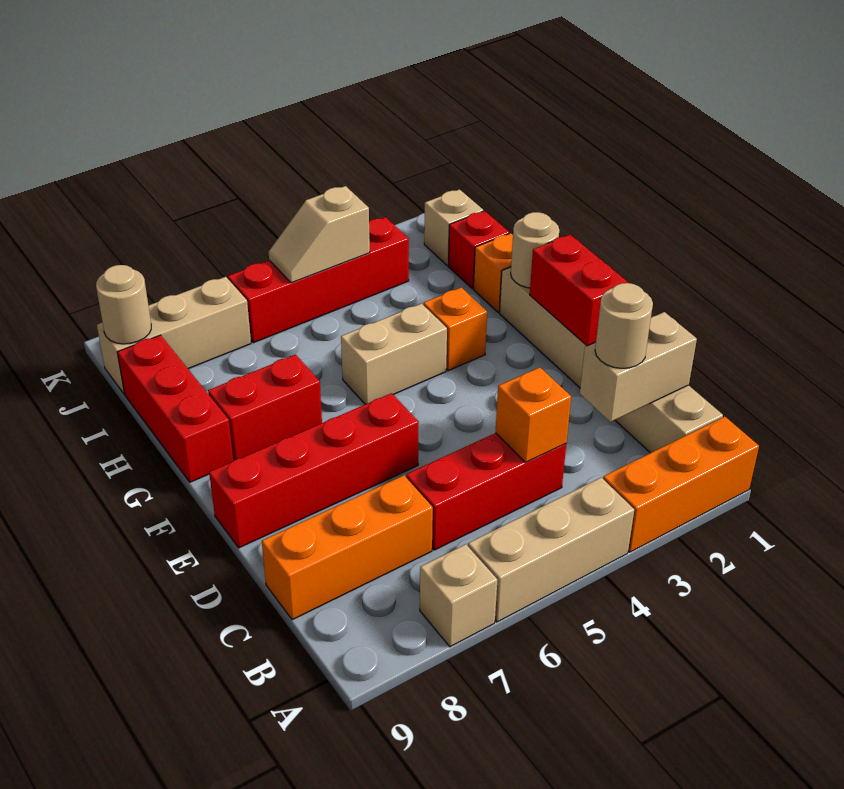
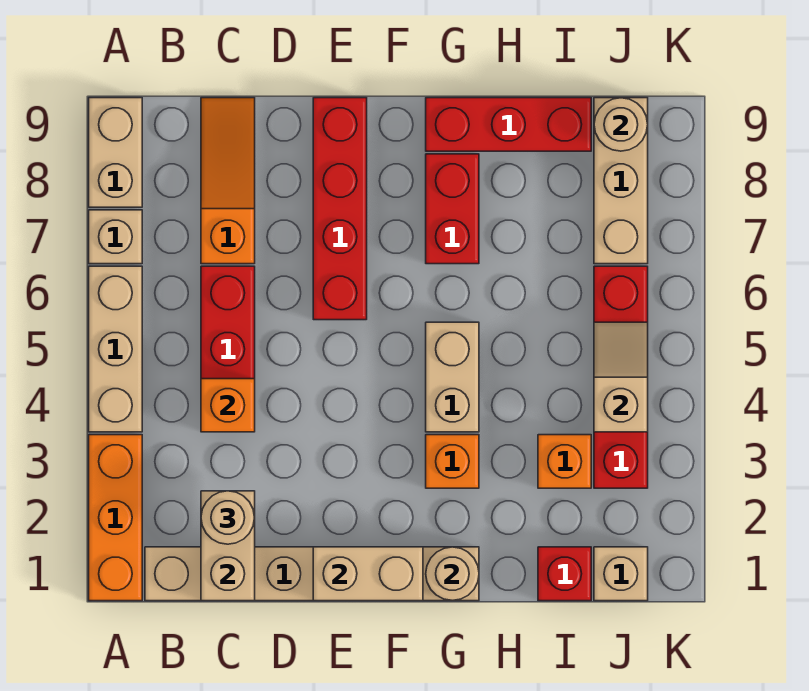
none -> tan brick A8:A9 level 1
orange brick C7:C9 level 1 -> orange slope C7:C9 level 1 top 7
red brick E1:F1 level 2 -> tan brick E1:F1 level 2
orange brick H1 level 1 -> orange brick I3 level 1

